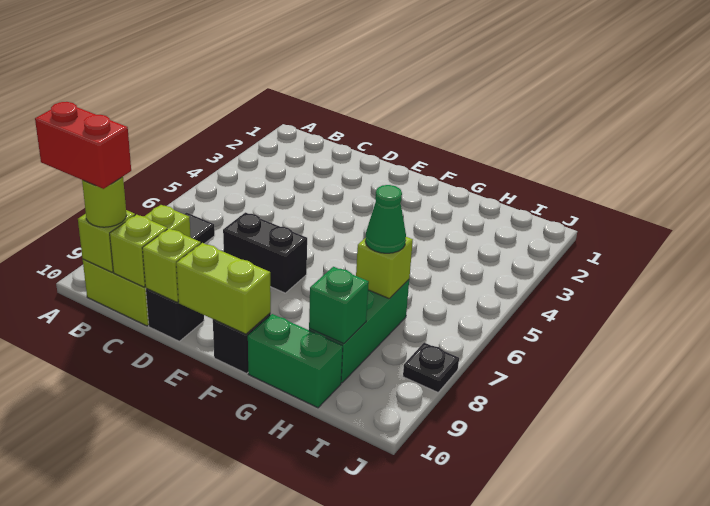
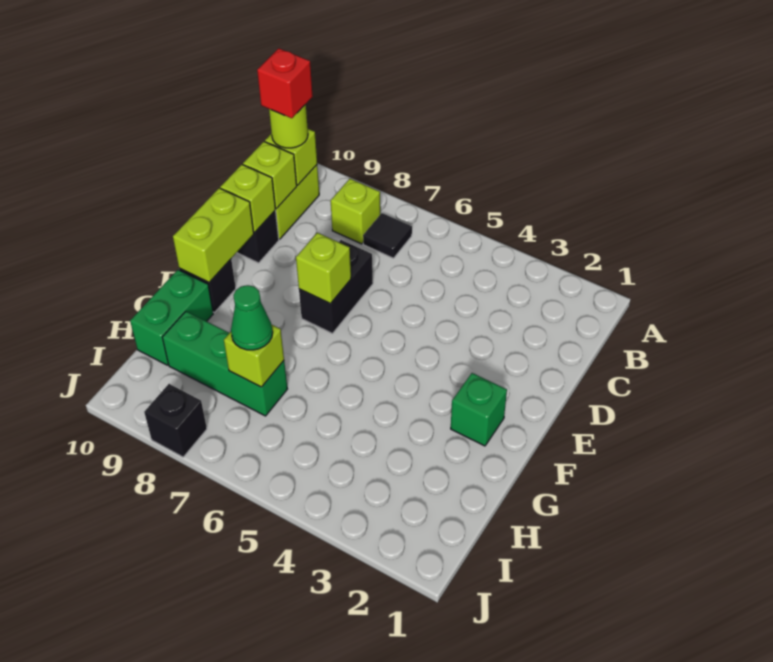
red brick A10:B10 level 4 -> red brick B10 level 4
none -> lime brick E7 level 2
green brick H9 level 2 -> green brick F2 level 1
black plate J8 level 1 -> black brick J8 level 1

